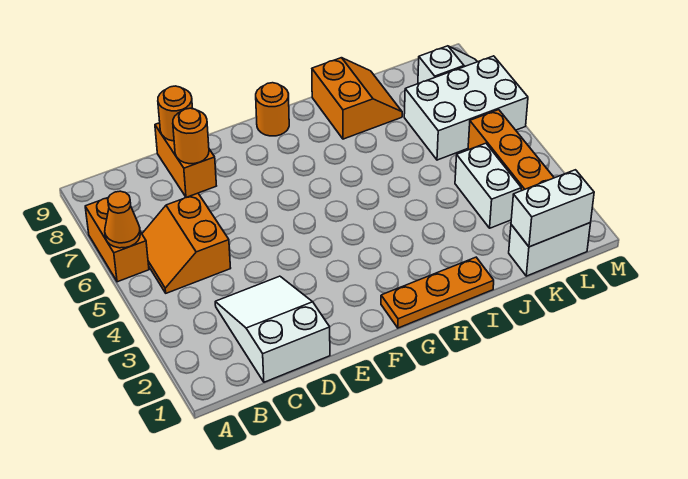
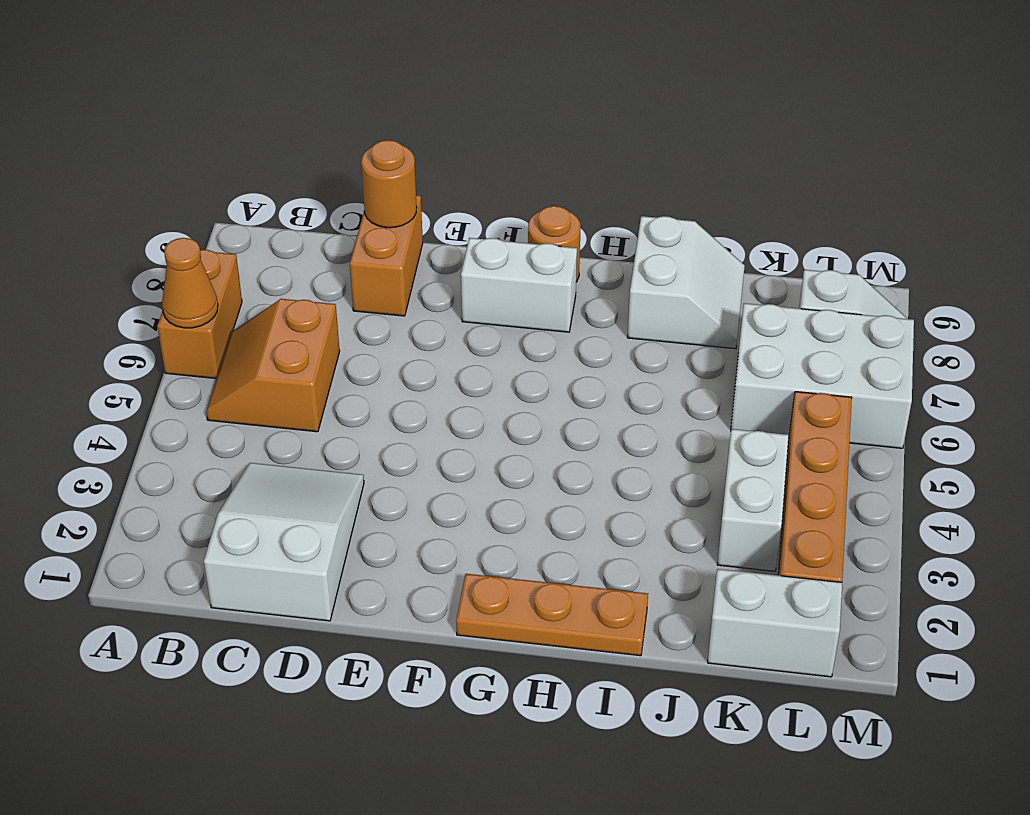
orange round brick D8 level 2 -> none
orange slope I8:J9 level 1 top I -> white slope I8:J9 level 1 top I
white brick K1:L1 level 2 -> white brick F8:G8 level 1

